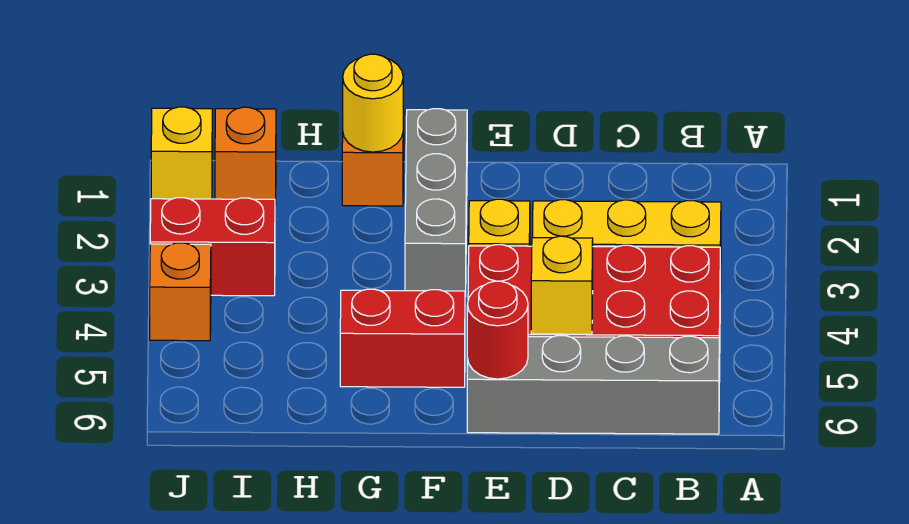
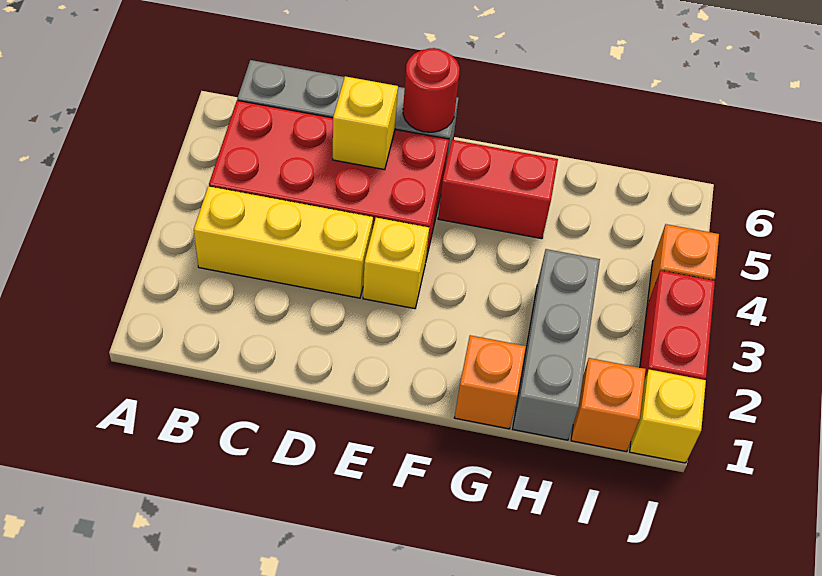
grey brick F1:F3 level 1 -> grey brick H1:H3 level 1
yellow round brick G1 level 2 -> none
red brick I3:J3 level 1 -> red brick J2:J3 level 1

